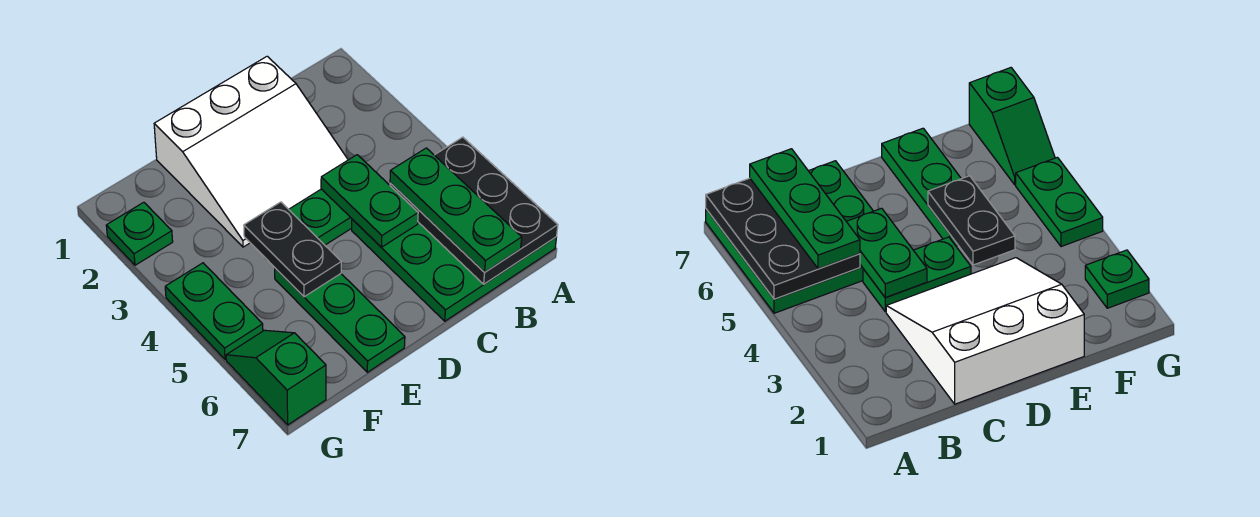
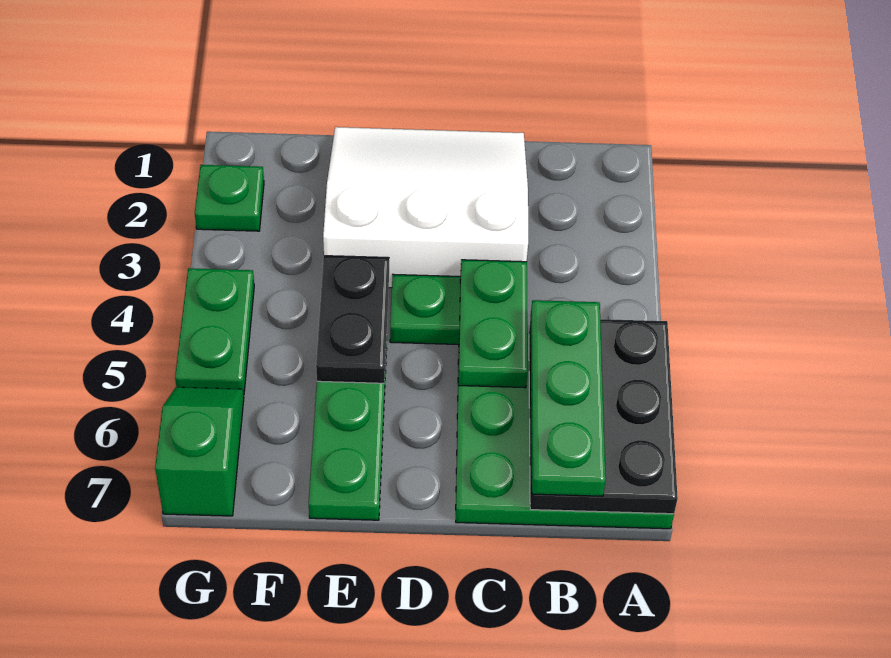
white slope C1:E3 level 1 top 1 -> white slope C1:E3 level 1 top 3

